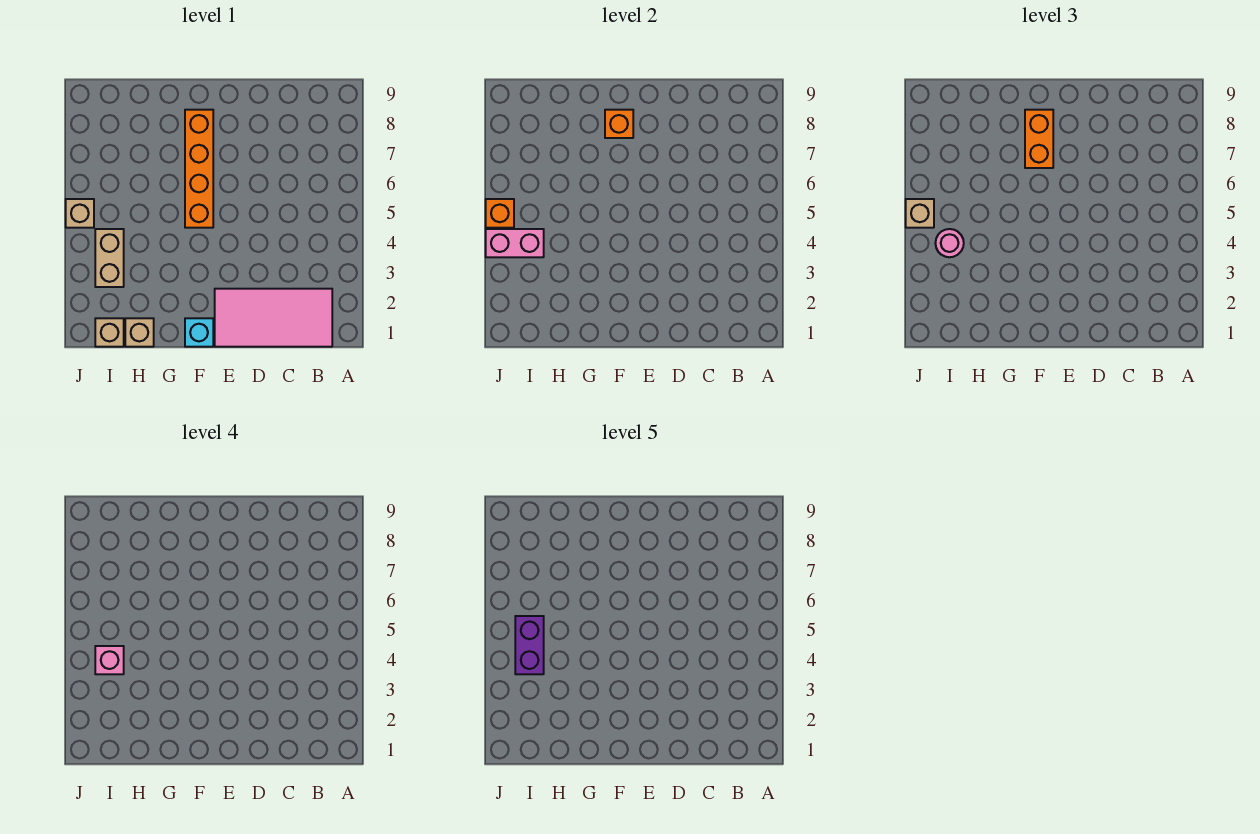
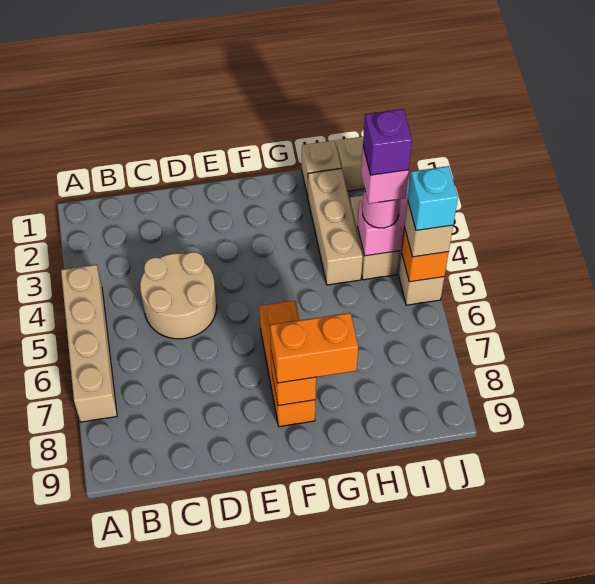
none -> tan brick A4:A7 level 1
pink tile B1:E2 level 1 -> none
none -> tan round brick C4:D5 level 1
cyan brick F1 level 1 -> cyan brick J5 level 4
orange brick F5:F8 level 1 -> orange brick F6:F8 level 1
orange brick F7:F8 level 3 -> orange brick F8:G8 level 3
none -> tan brick H2:H4 level 1
purple brick I4:I5 level 5 -> purple brick I4 level 5

